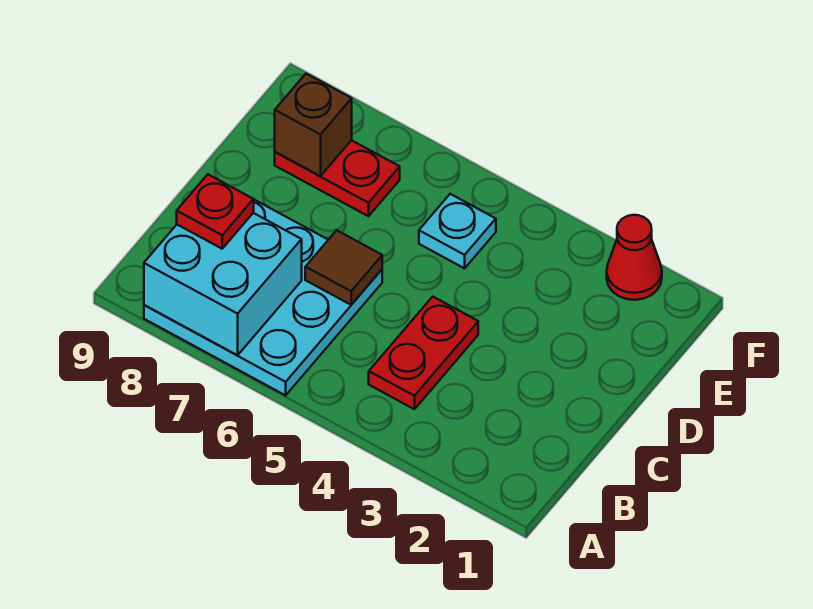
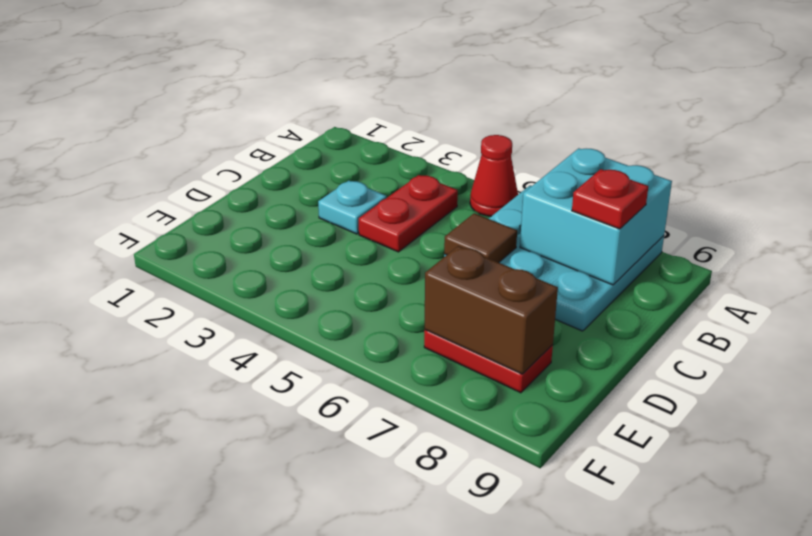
cyan plate E5 level 1 -> cyan plate C3 level 1
brown brick E8 level 2 -> brown brick E7:E8 level 2
red cone F2 level 1 -> red cone A5 level 1

